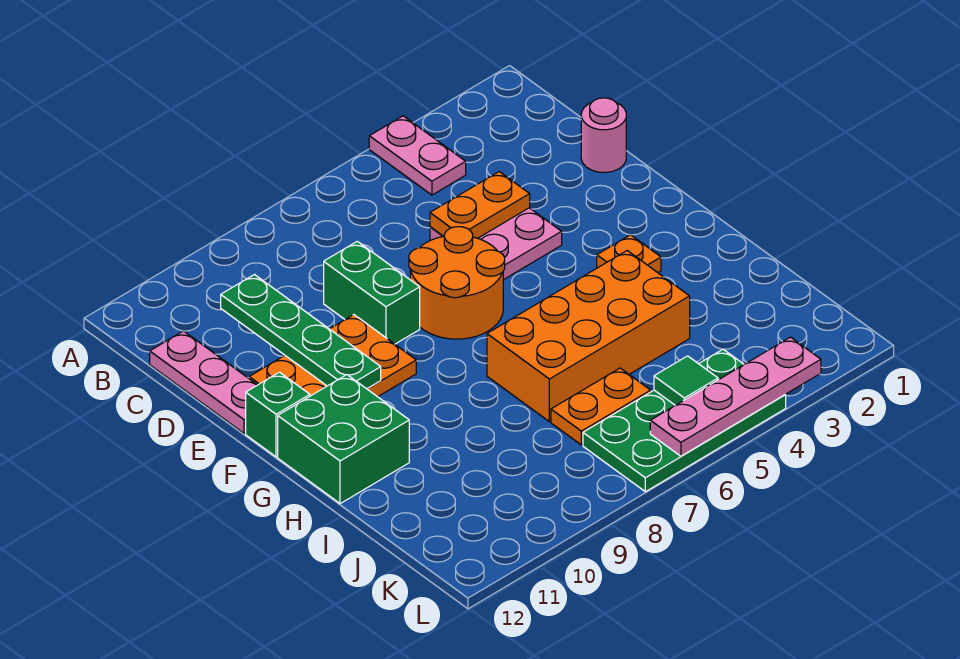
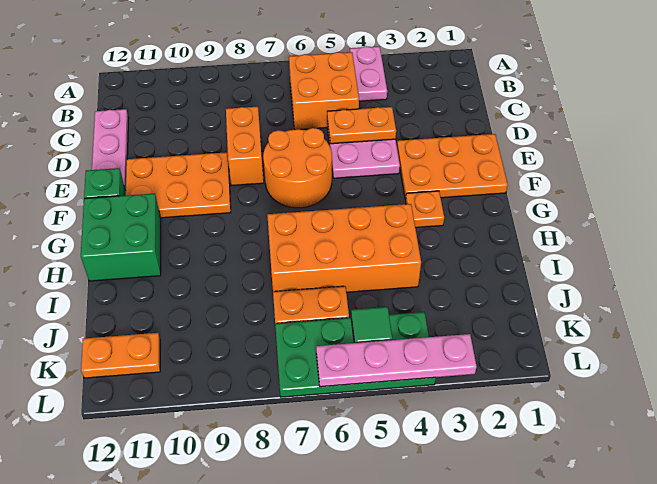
none -> orange brick B5:C6 level 1
green plate C10:F10 level 2 -> none
pink round brick D1 level 1 -> none
green brick D8:E8 level 1 -> orange brick D8:E8 level 1
none -> orange plate E1:F3 level 1
none -> orange plate K11:K12 level 1

